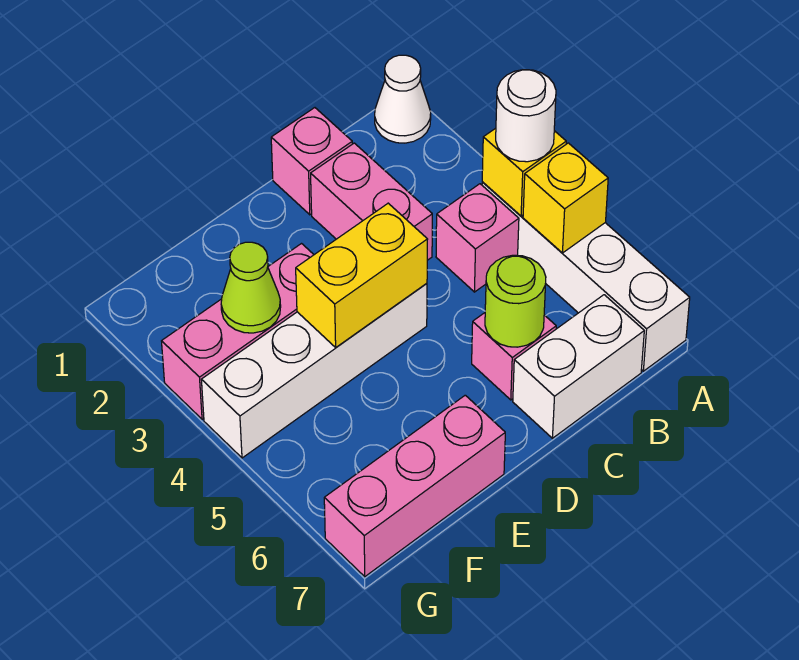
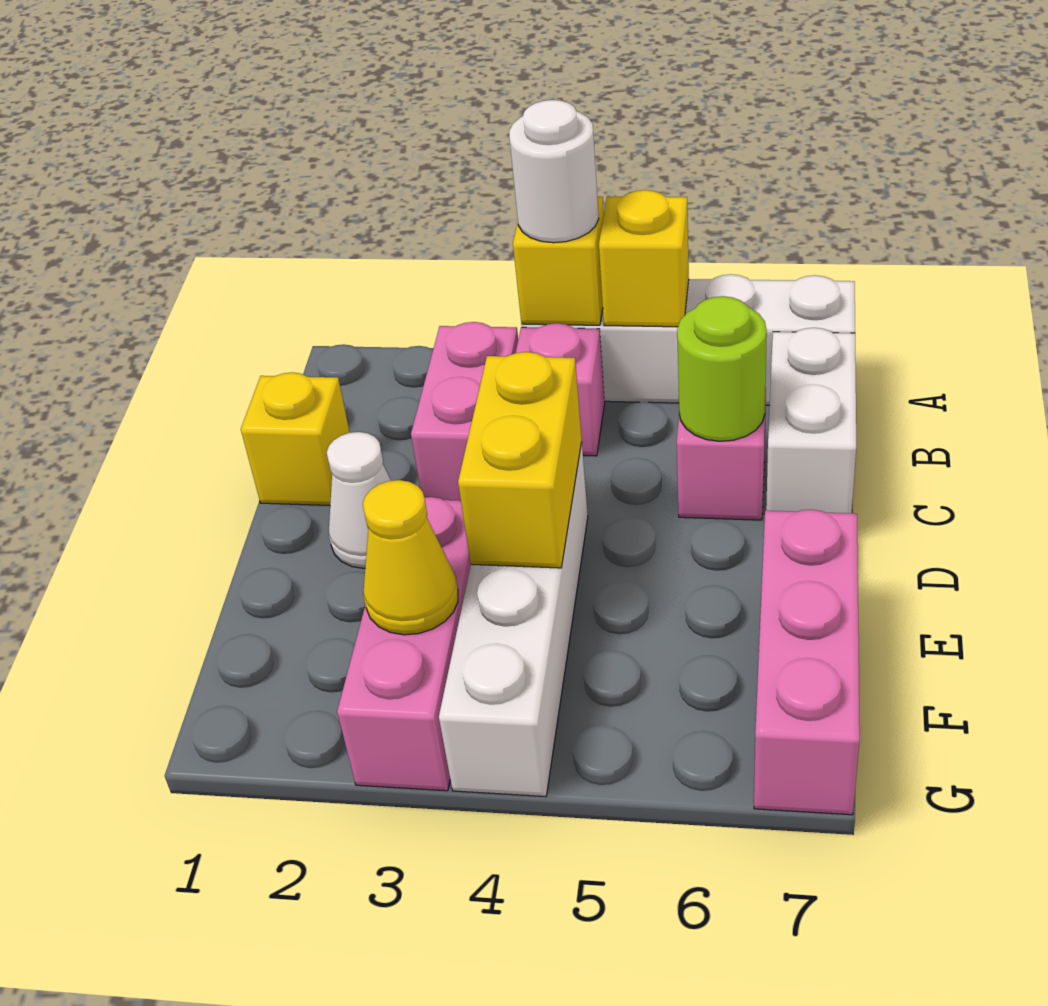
white cone A1 level 1 -> white cone D2 level 1
pink brick C1 level 1 -> yellow brick C1 level 1
pink brick C2:C3 level 1 -> pink brick B3:C3 level 1
lime cone F3 level 2 -> yellow cone F3 level 2

